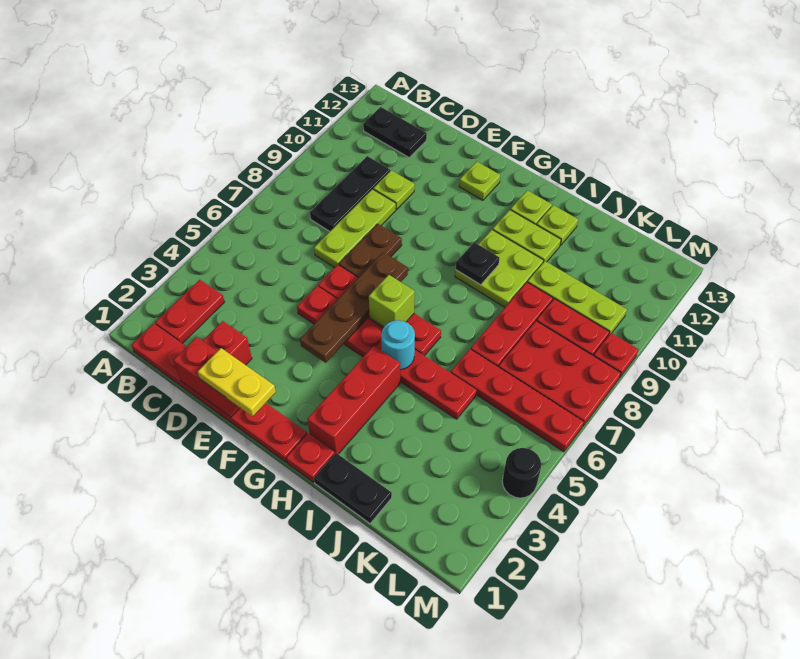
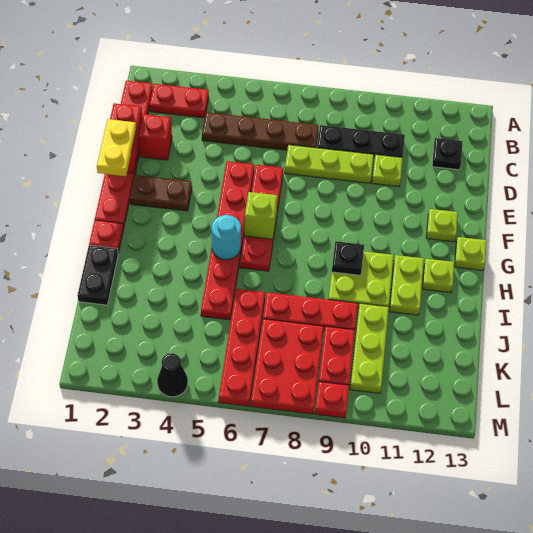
black plate B12:C12 level 1 -> black plate C12 level 1
brown plate E7:E8 level 1 -> brown plate F2:F3 level 1
brown plate F4:F7 level 2 -> brown plate C4:C7 level 1
red brick H2:H4 level 1 -> none
lime plate I12 level 1 -> lime plate G13 level 1
black round brick M4 level 1 -> black cone M4 level 1

